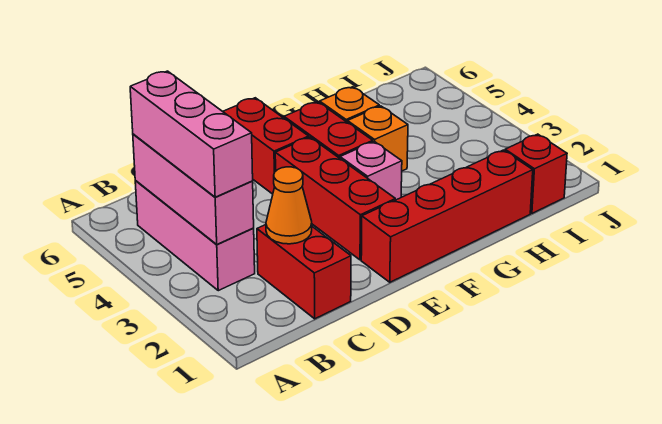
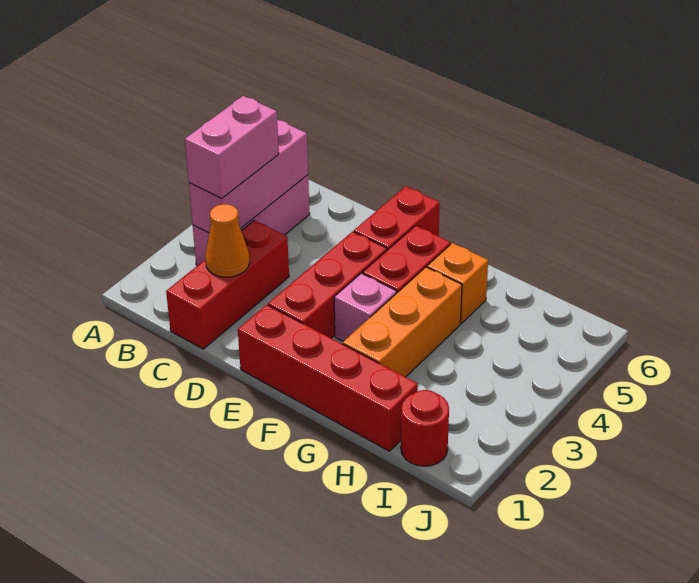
pink brick B3:B5 level 3 -> pink brick B3:B4 level 3
red brick C1:C2 level 1 -> red brick C1:C3 level 1
orange brick G4 level 1 -> orange brick G2:G4 level 1
red brick I1 level 1 -> red round brick I1 level 1

